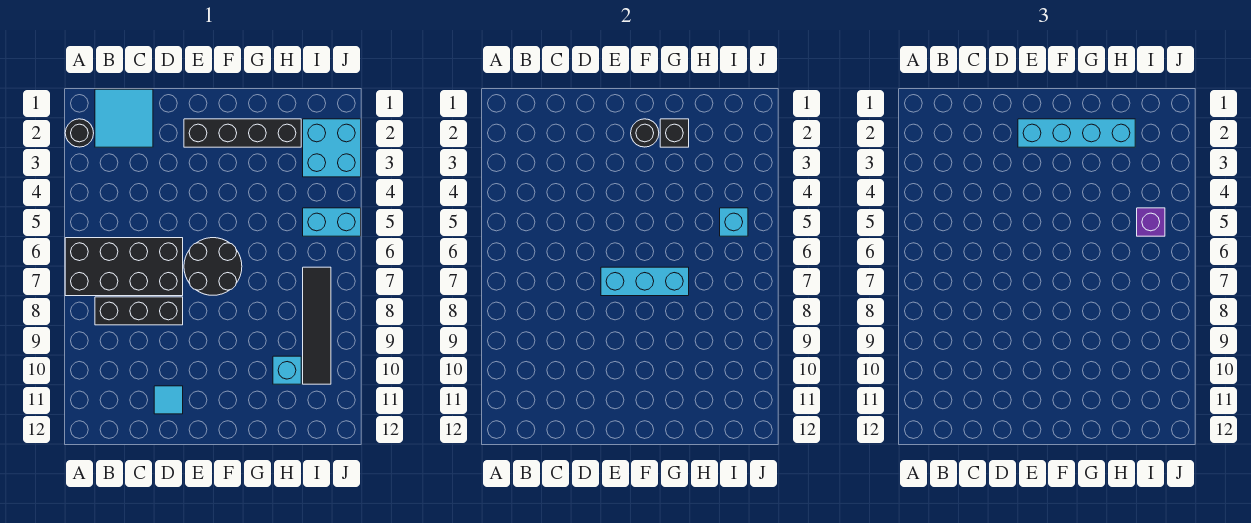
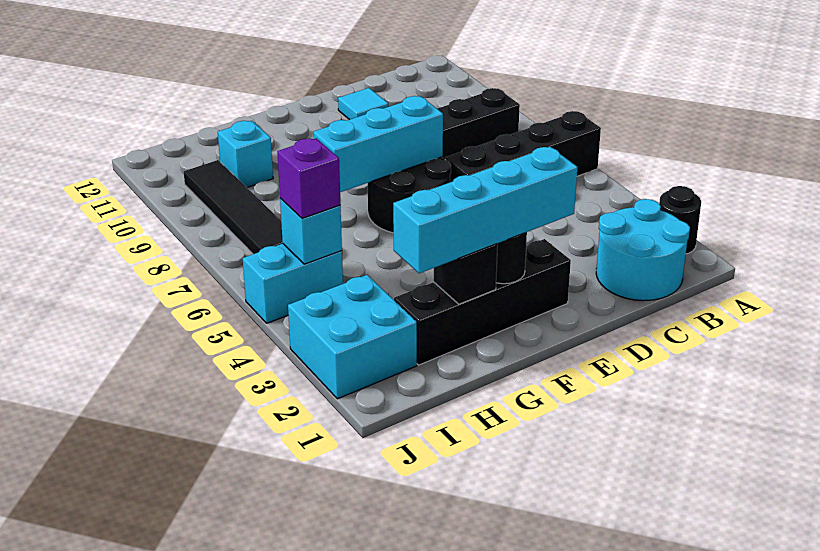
black brick A6:D7 level 1 -> black brick A6:D6 level 1
cyan tile B1:C2 level 1 -> cyan round brick B1:C2 level 1

